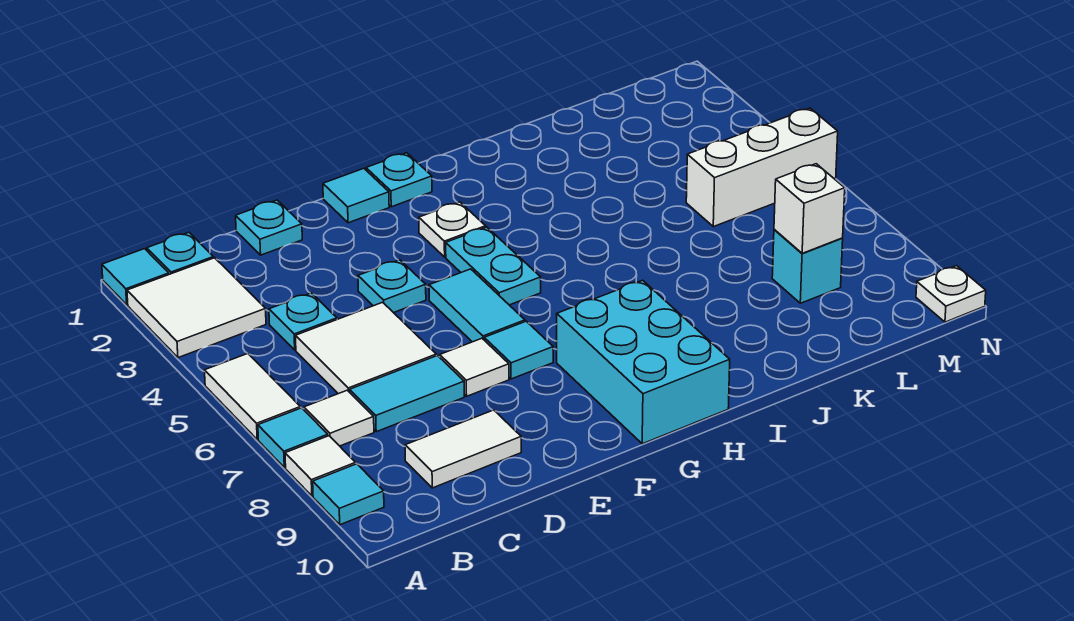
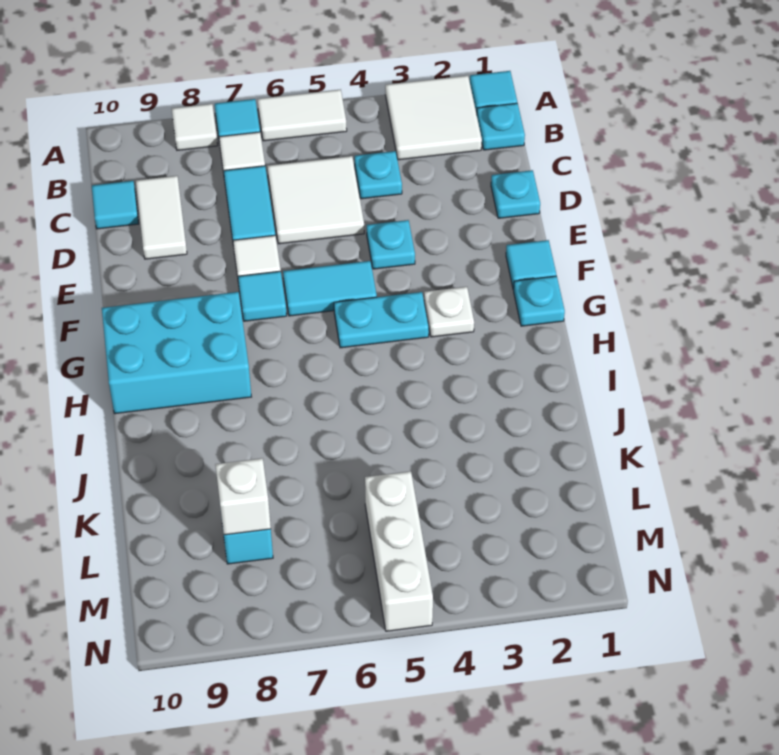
cyan tile A9 level 1 -> cyan tile C10 level 1
white plate N10 level 1 -> none

